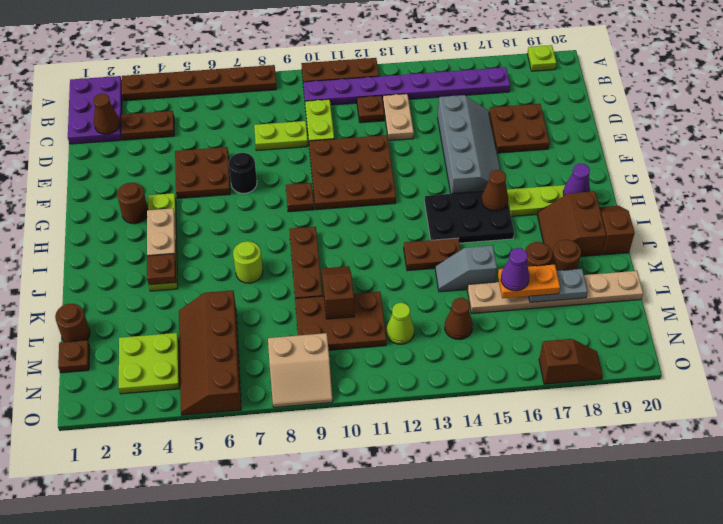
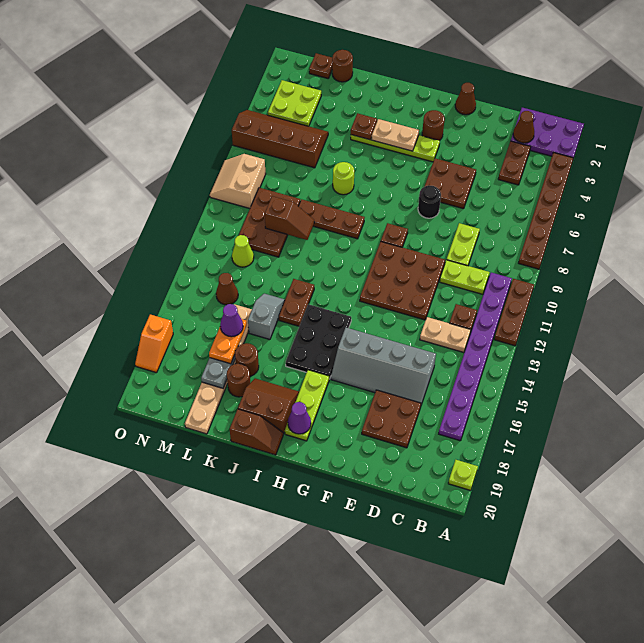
brown cone H16 level 2 -> brown cone F1 level 1
brown slope O17:O18 level 1 top 17 -> orange slope O17:O18 level 1 top 17

